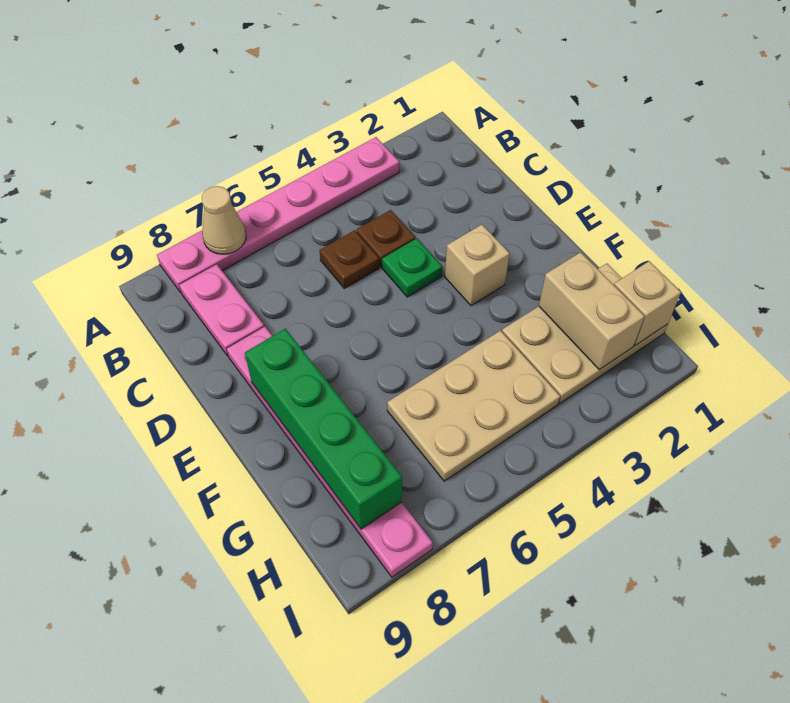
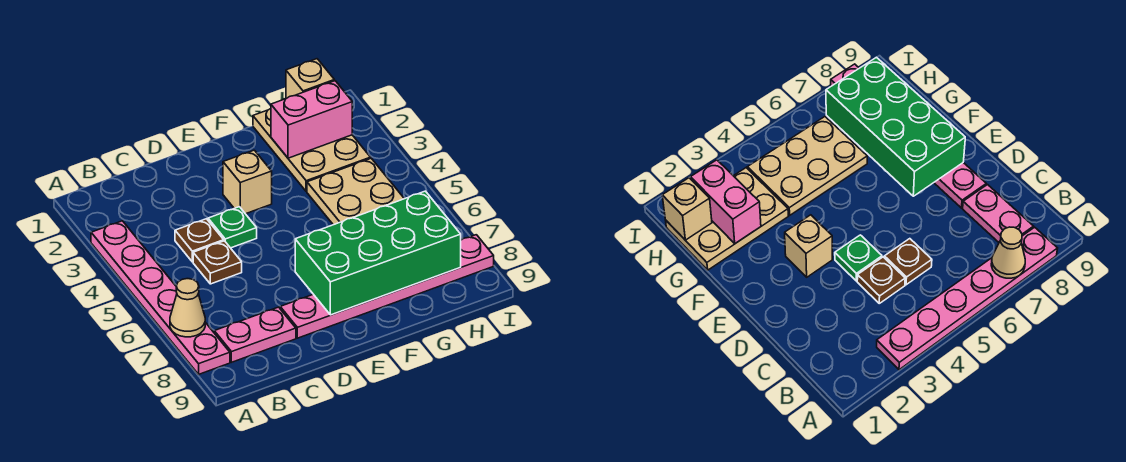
green brick E8:H8 level 2 -> green brick E7:H8 level 2
tan brick G2:H2 level 2 -> pink brick G2:H2 level 2

